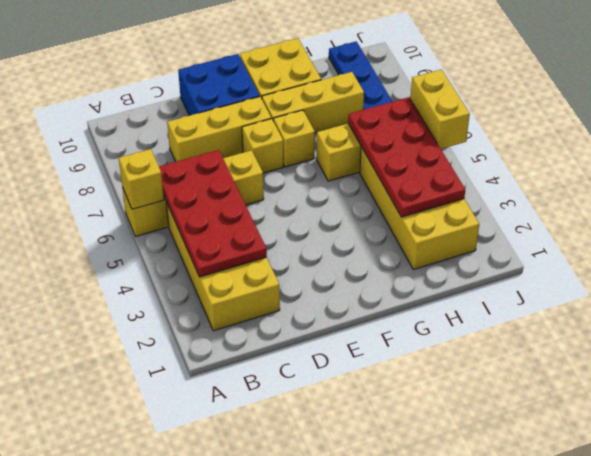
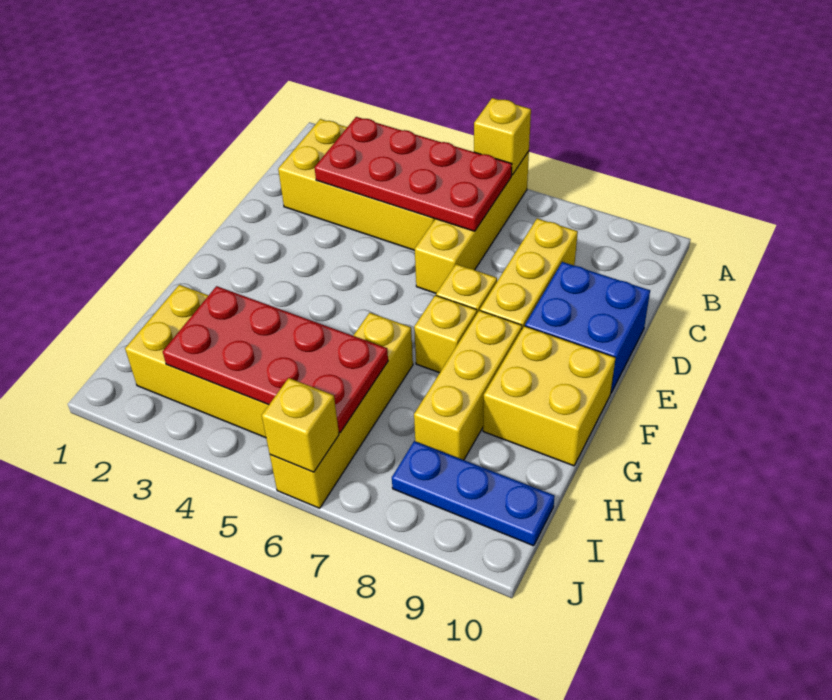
yellow brick J5:J6 level 2 -> yellow brick J6 level 2

